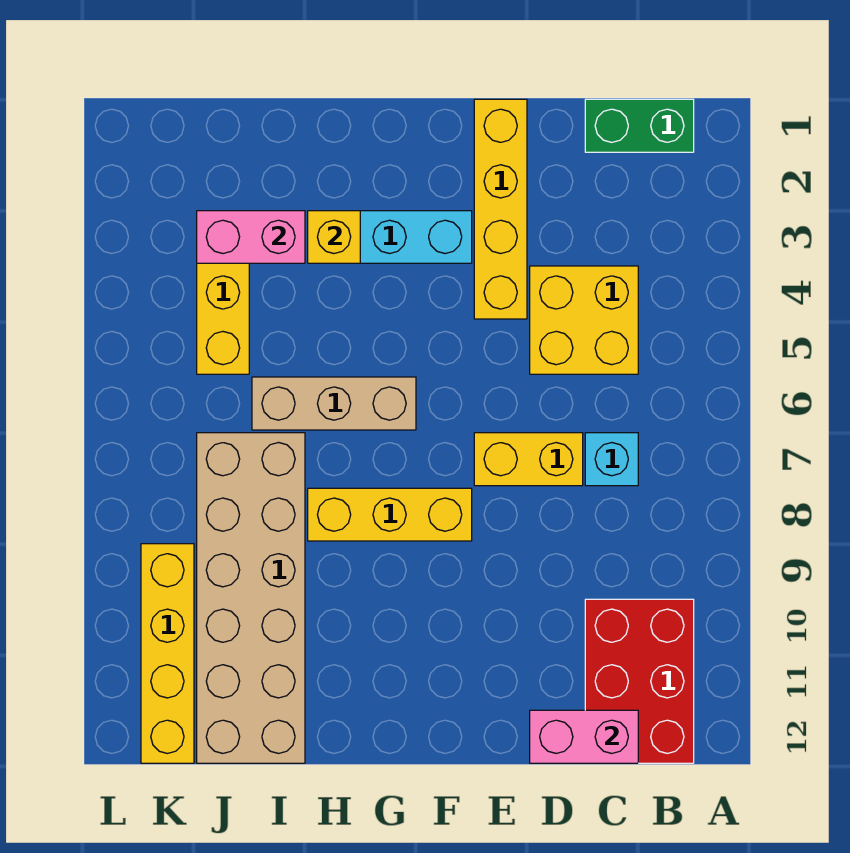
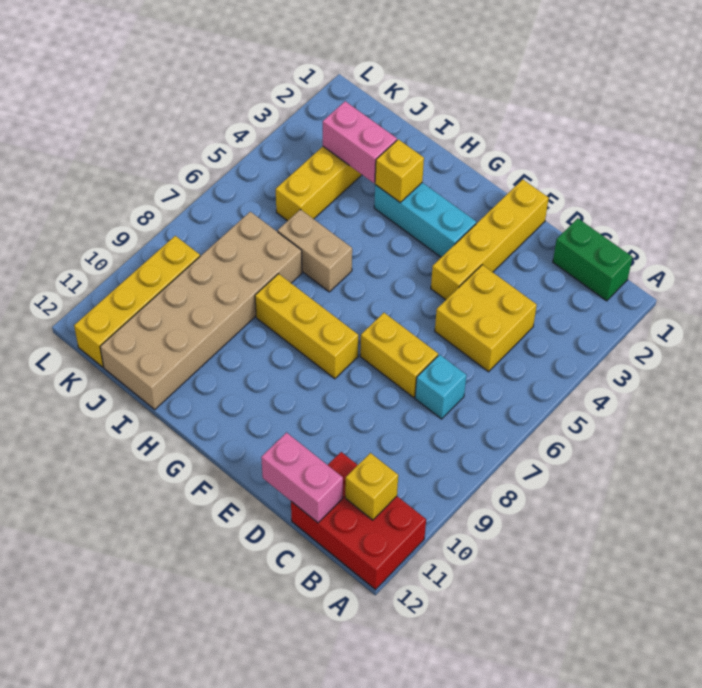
red brick B10:C12 level 1 -> red brick A11:C12 level 1
none -> yellow brick B11 level 2
tan brick G6:I6 level 1 -> tan brick H6:I6 level 1

